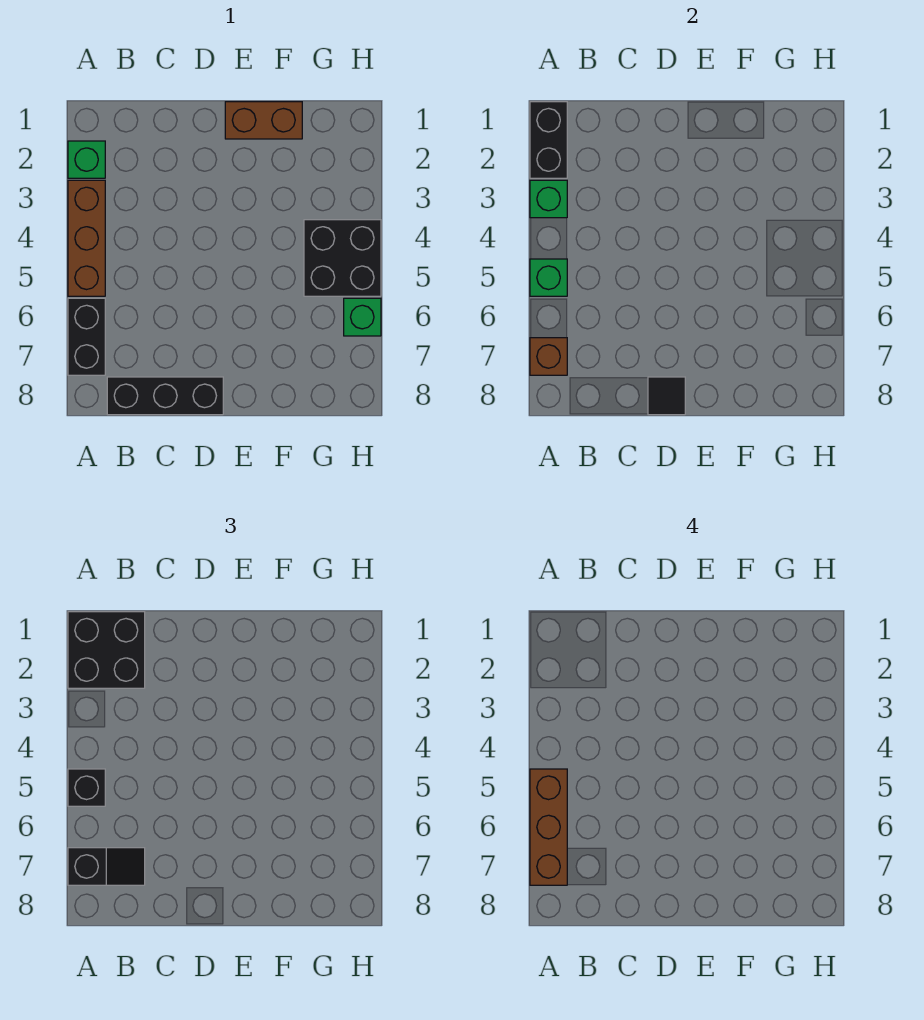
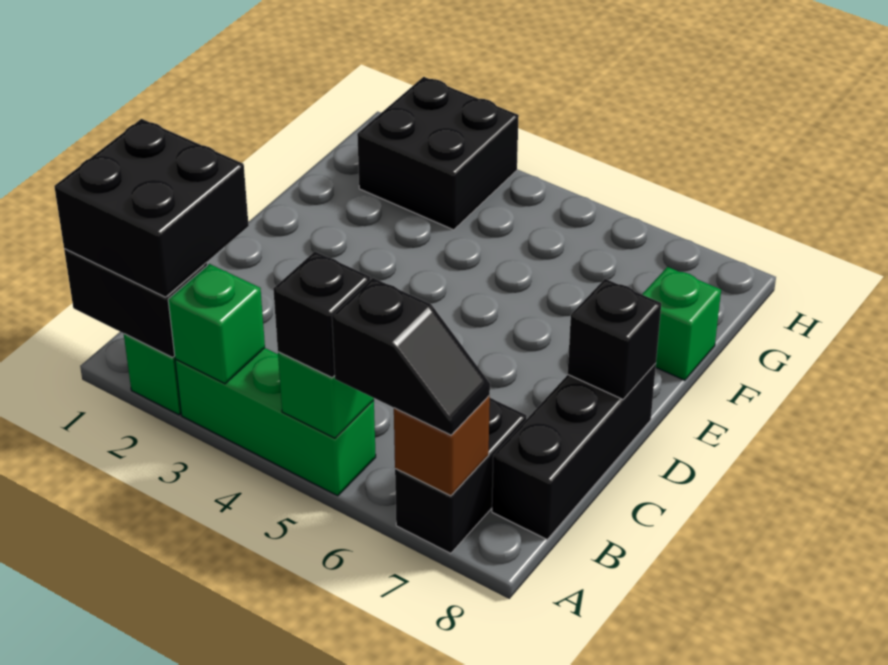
brown brick A3:A5 level 1 -> green brick A3:A5 level 1
brown brick A5:A7 level 4 -> none
black brick A6:A7 level 1 -> black brick A7:B7 level 1
black slope A7:B7 level 3 top A -> black slope A6:A7 level 3 top 6
black tile D8 level 2 -> black brick D8 level 2
brown brick E1:F1 level 1 -> none
black brick G4:H5 level 1 -> black brick G2:H3 level 1
green brick H6 level 1 -> green brick F8 level 1

